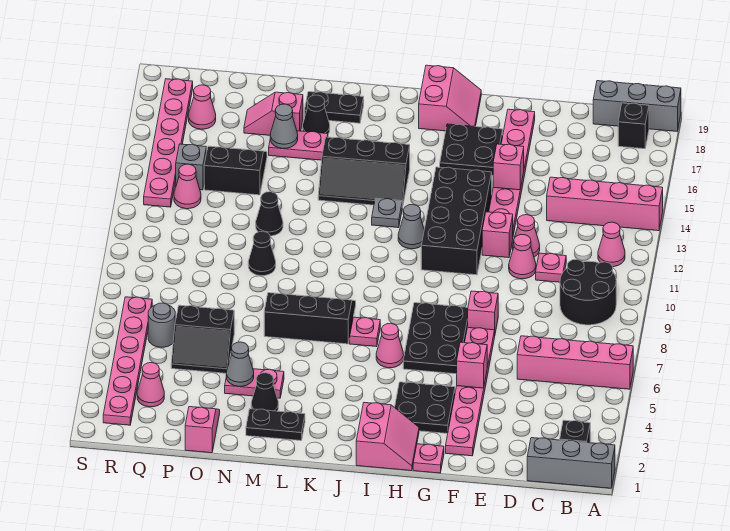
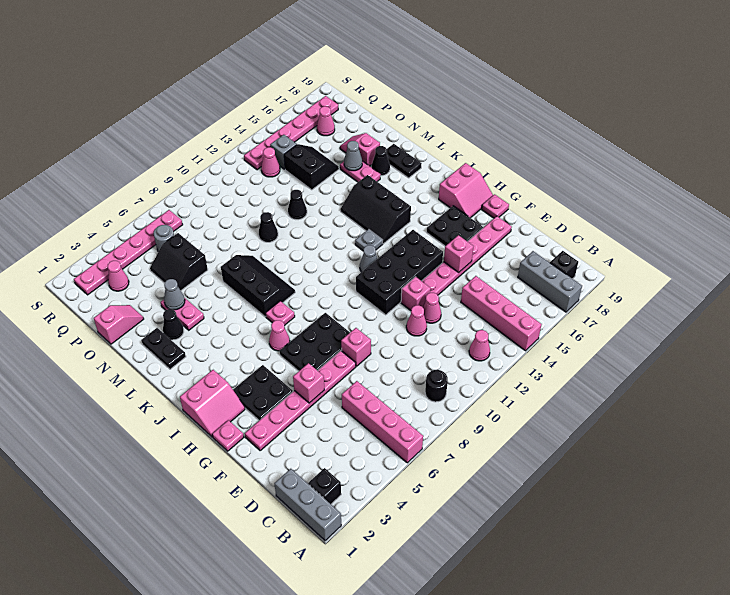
grey brick A19:C19 level 1 -> grey brick A17:C17 level 1
black round brick B9:C10 level 1 -> black round brick B9 level 1
pink plate D11 level 1 -> pink plate G19 level 1

